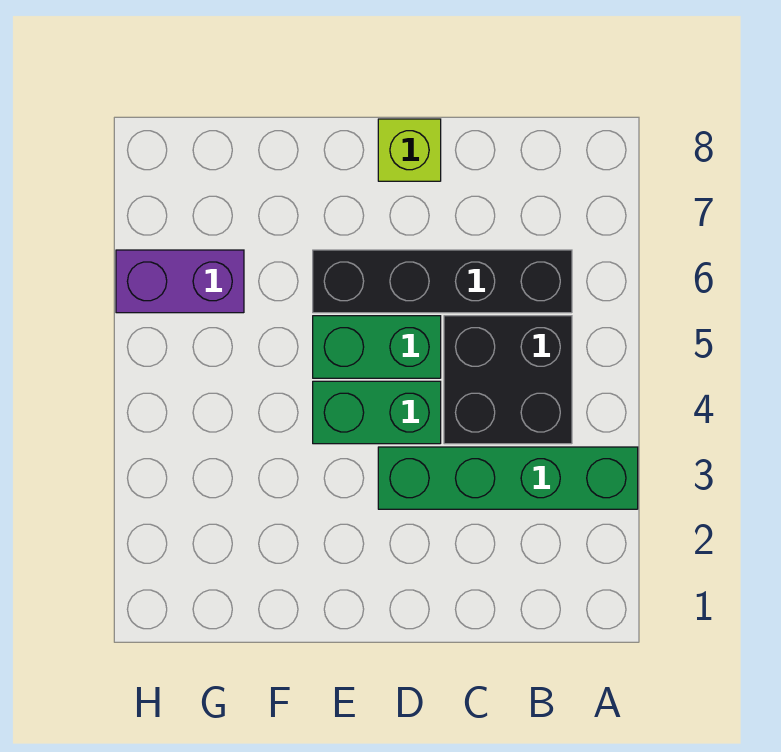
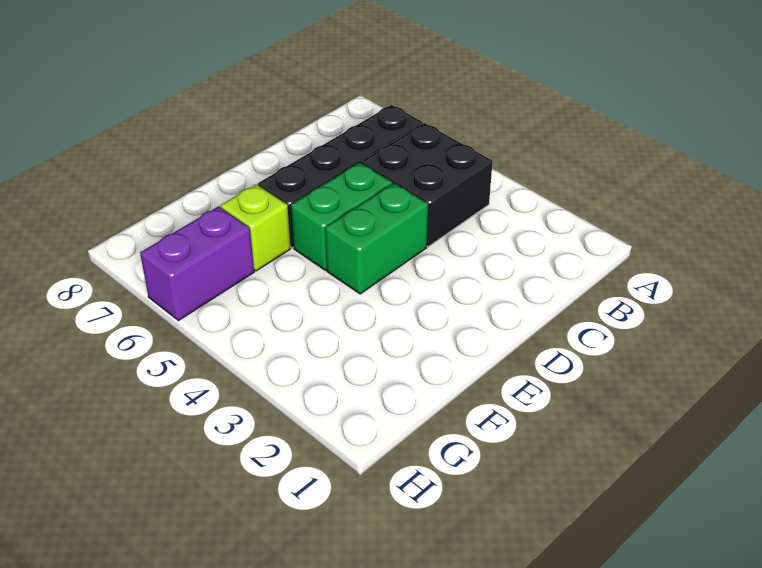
green brick A3:D3 level 1 -> none
lime brick D8 level 1 -> lime brick F6 level 1

